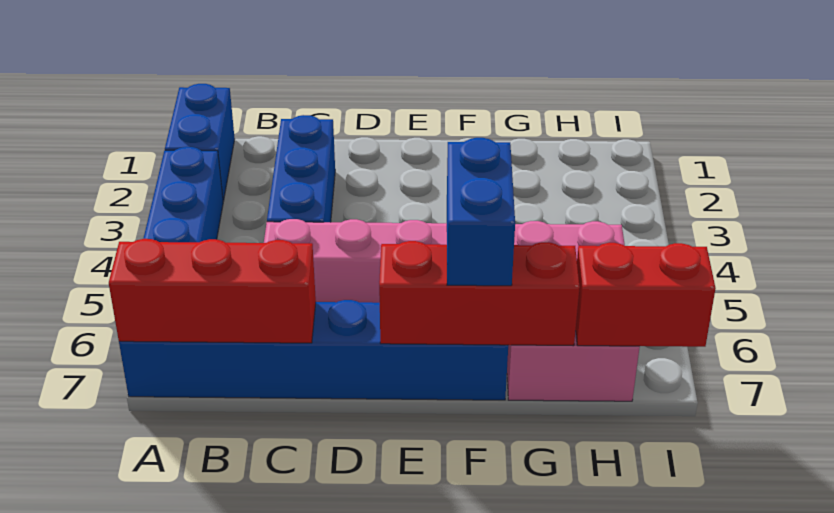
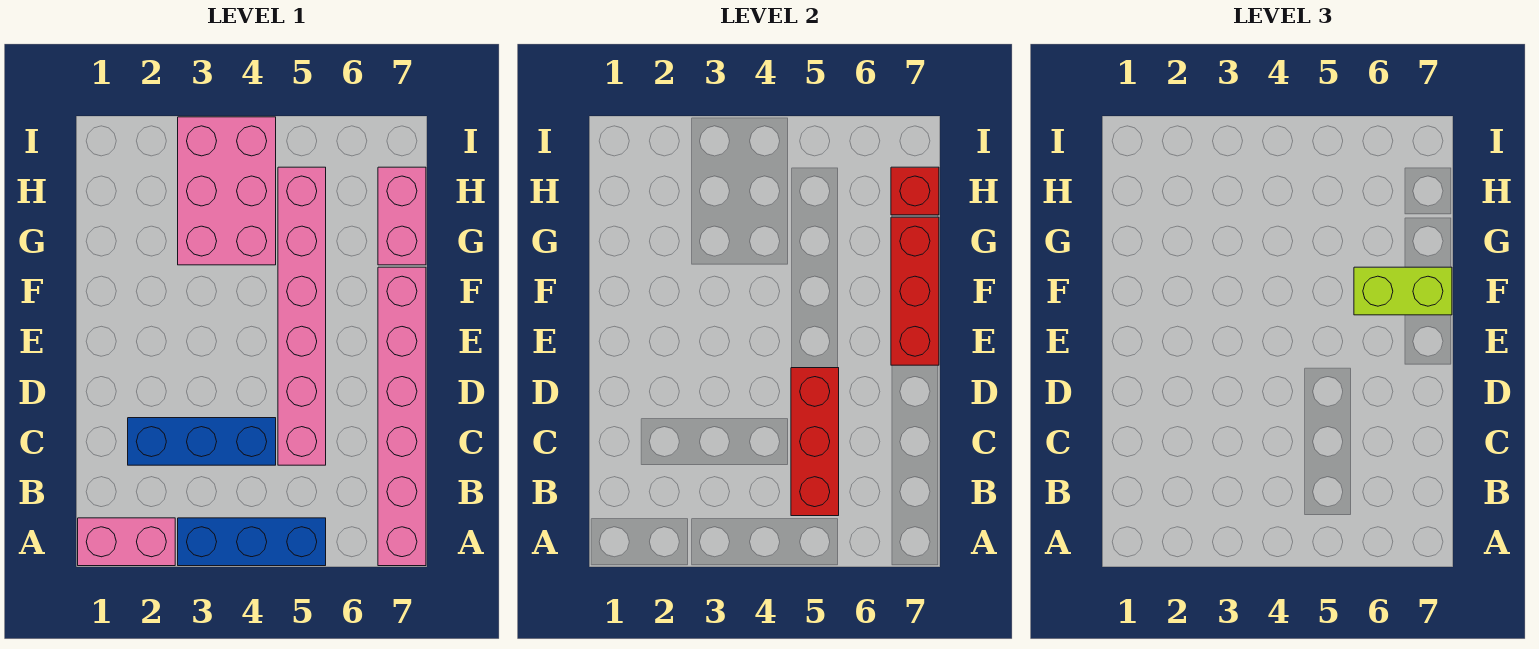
blue brick A1:A2 level 1 -> pink brick A1:A2 level 1
blue brick A7:F7 level 1 -> pink brick A7:F7 level 1
red brick A7:C7 level 2 -> red brick B5:D5 level 2
blue brick F6:F7 level 3 -> lime brick F6:F7 level 3
none -> pink brick G3:I4 level 1
red brick H7:I7 level 2 -> red brick H7 level 2

